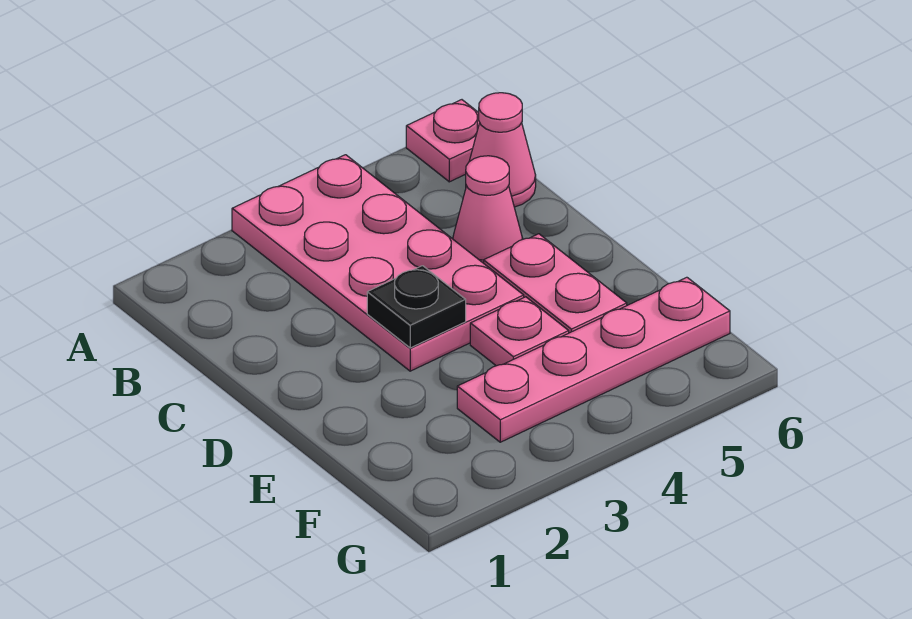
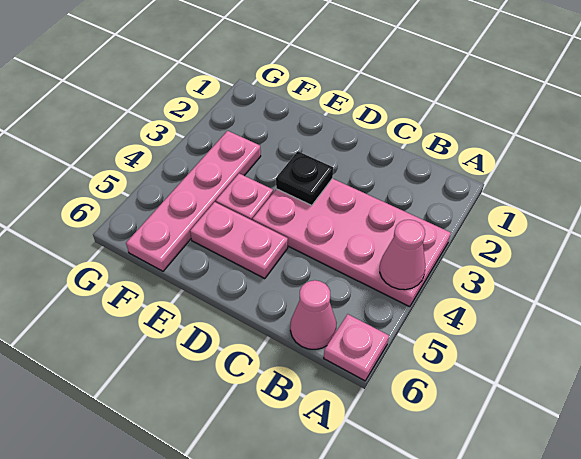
pink cone C5 level 1 -> pink cone A4 level 2

